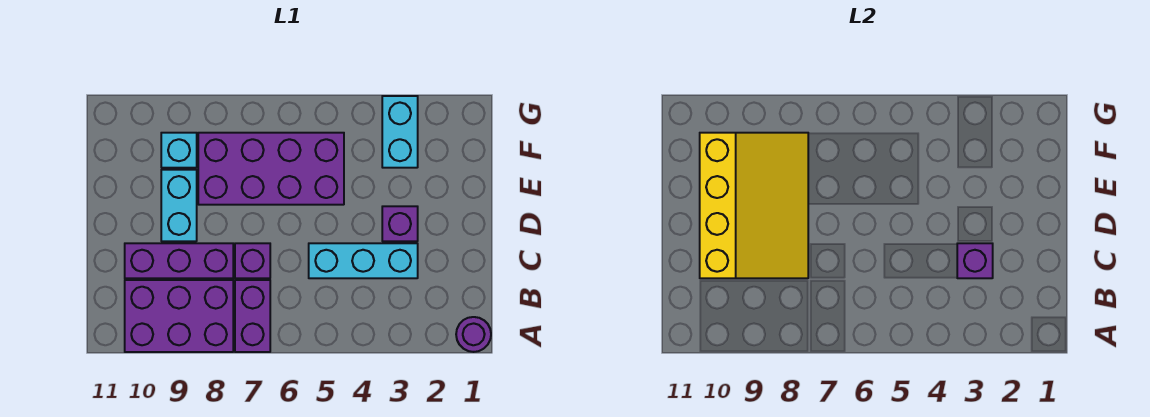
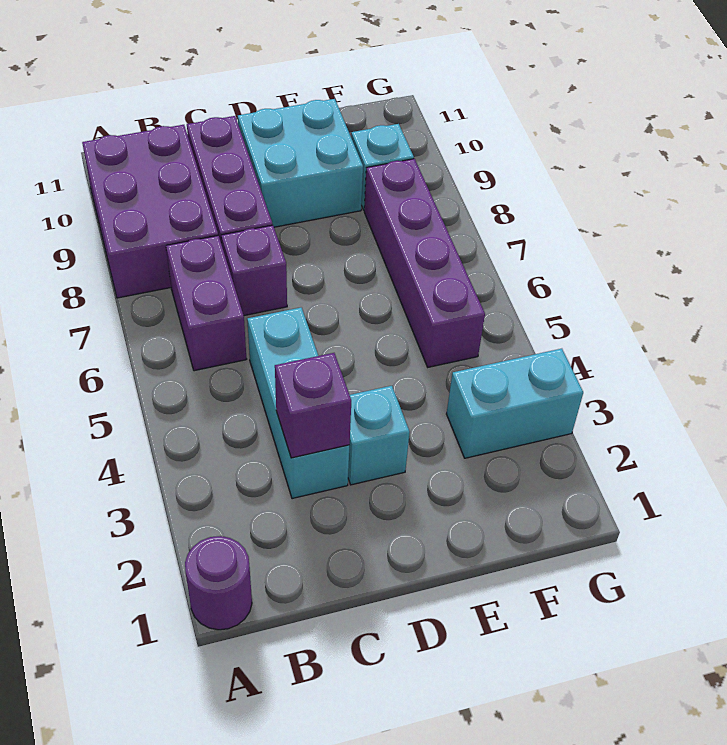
purple brick A7:B7 level 1 -> purple brick B6:B7 level 1
yellow slope C8:F10 level 2 top 10 -> none
purple brick D3 level 1 -> cyan brick D3 level 1
cyan brick D9:E9 level 1 -> cyan brick D9:E10 level 1
purple brick E5:F8 level 1 -> purple brick F5:F8 level 1

